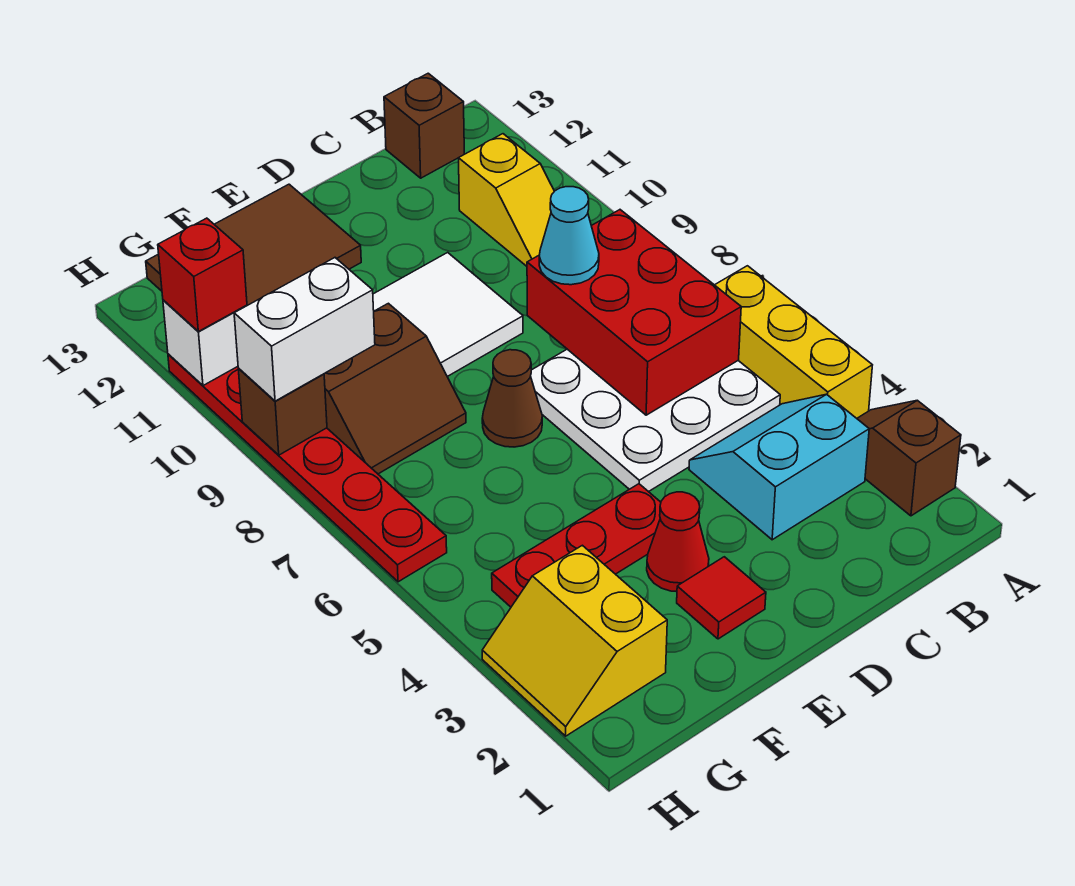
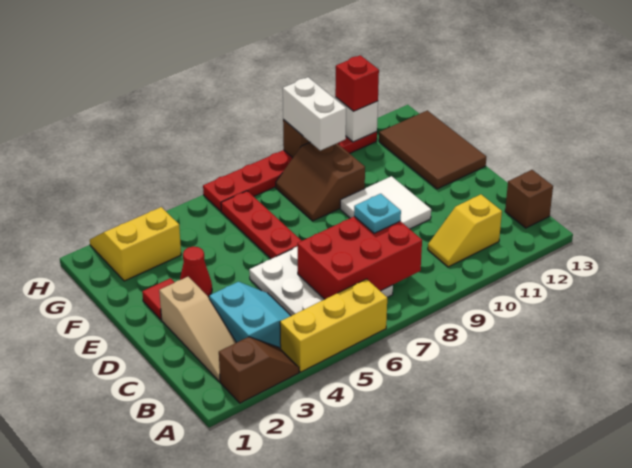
none -> tan slope B2:D2 level 1 top D
cyan cone C8 level 3 -> cyan plate C8 level 3
red plate E4:G4 level 1 -> red plate E6:G6 level 1
brown cone E7 level 1 -> none

